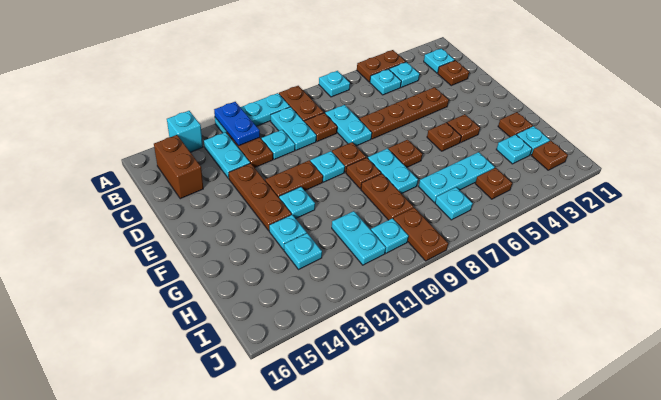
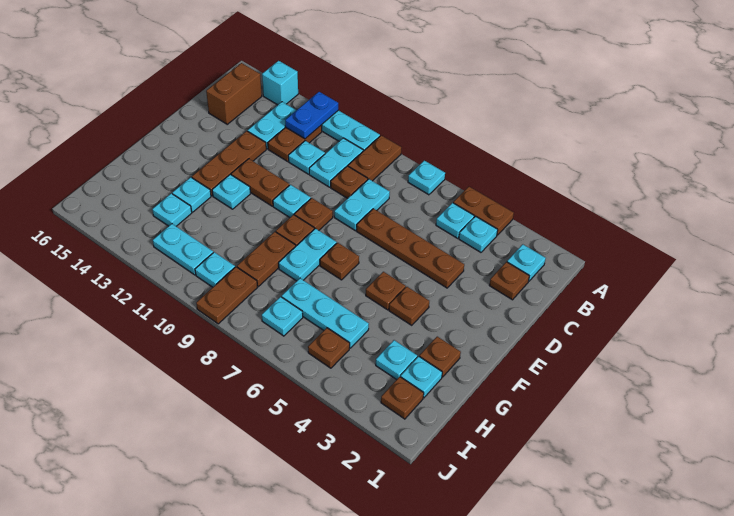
cyan plate H11:I11 level 1 -> cyan plate I11:I12 level 1

